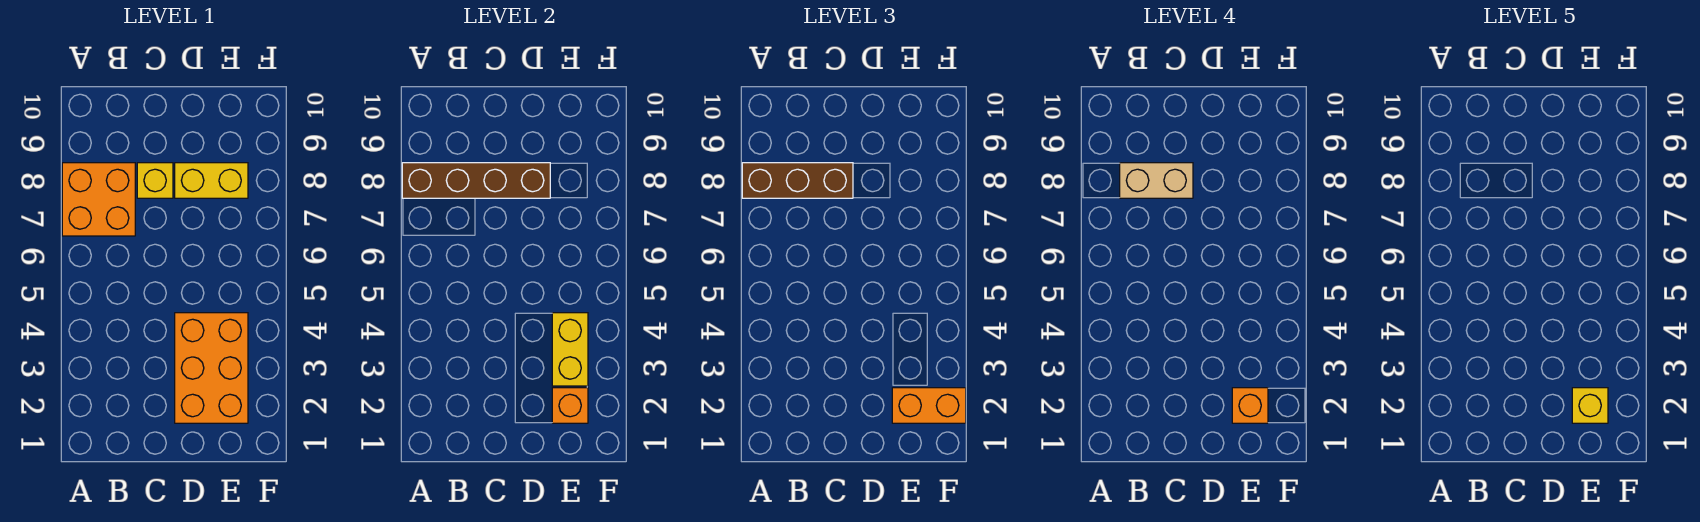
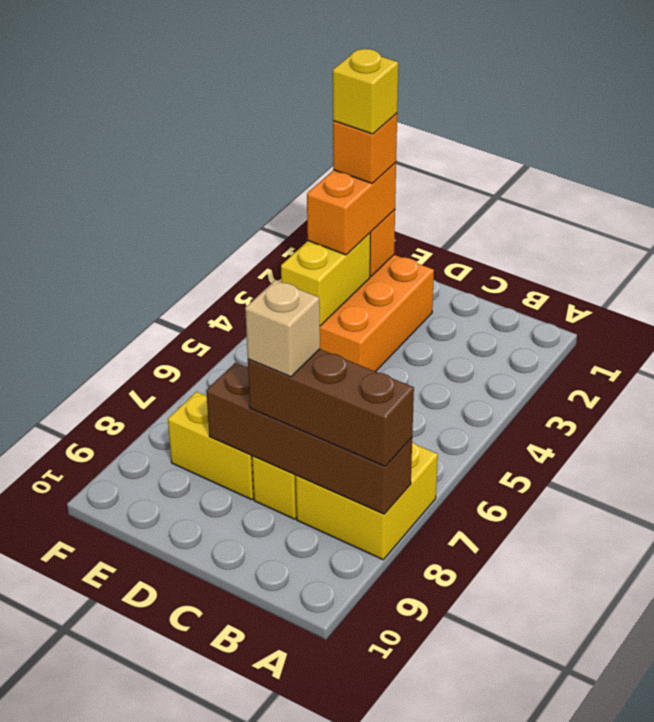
orange brick A7:B8 level 1 -> yellow brick A7:B8 level 1
tan brick B8:C8 level 4 -> tan brick C8 level 4
orange brick E2:F2 level 3 -> orange brick E2:E3 level 3

